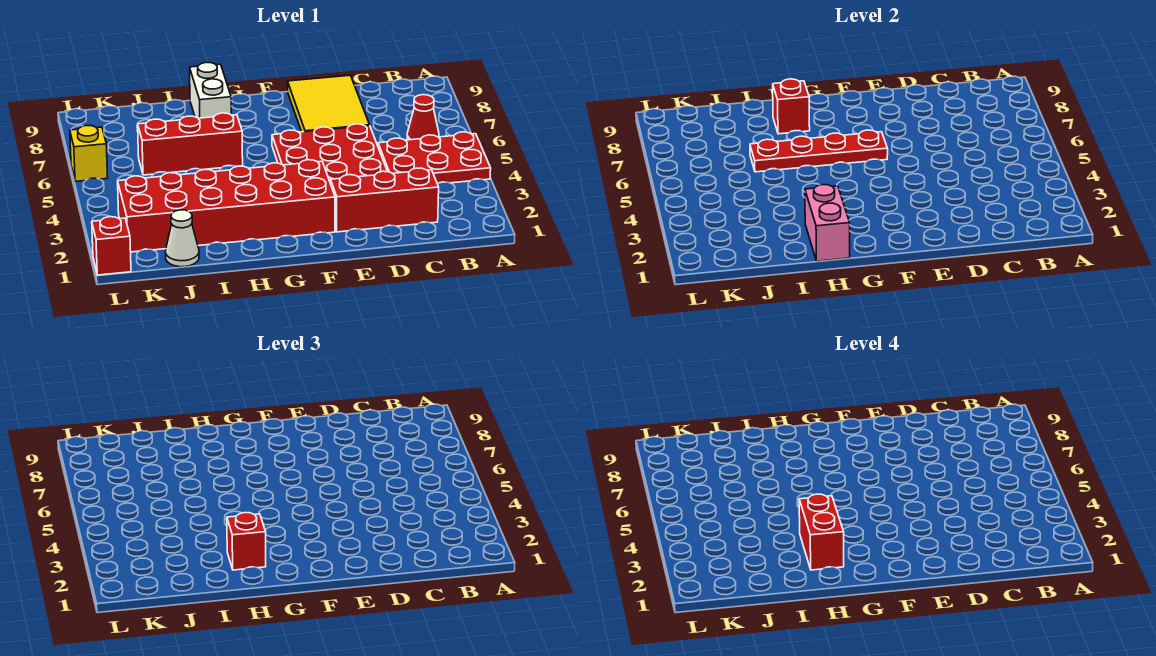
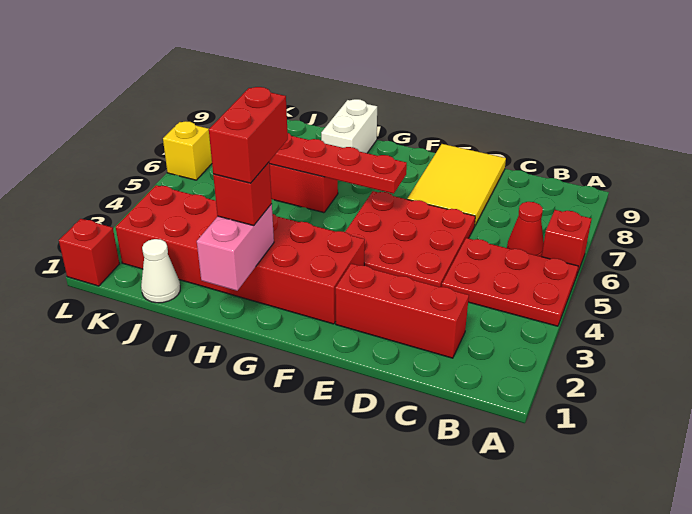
red brick H8 level 2 -> red brick A6 level 1

